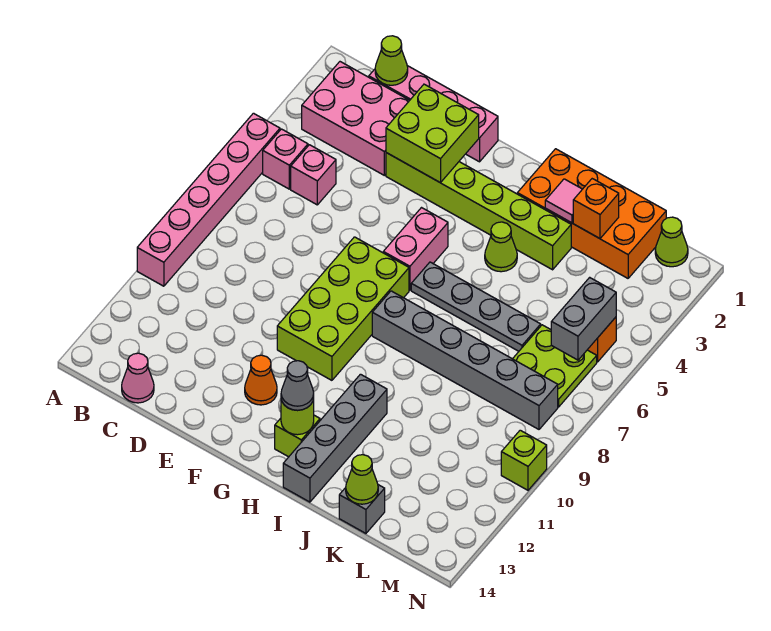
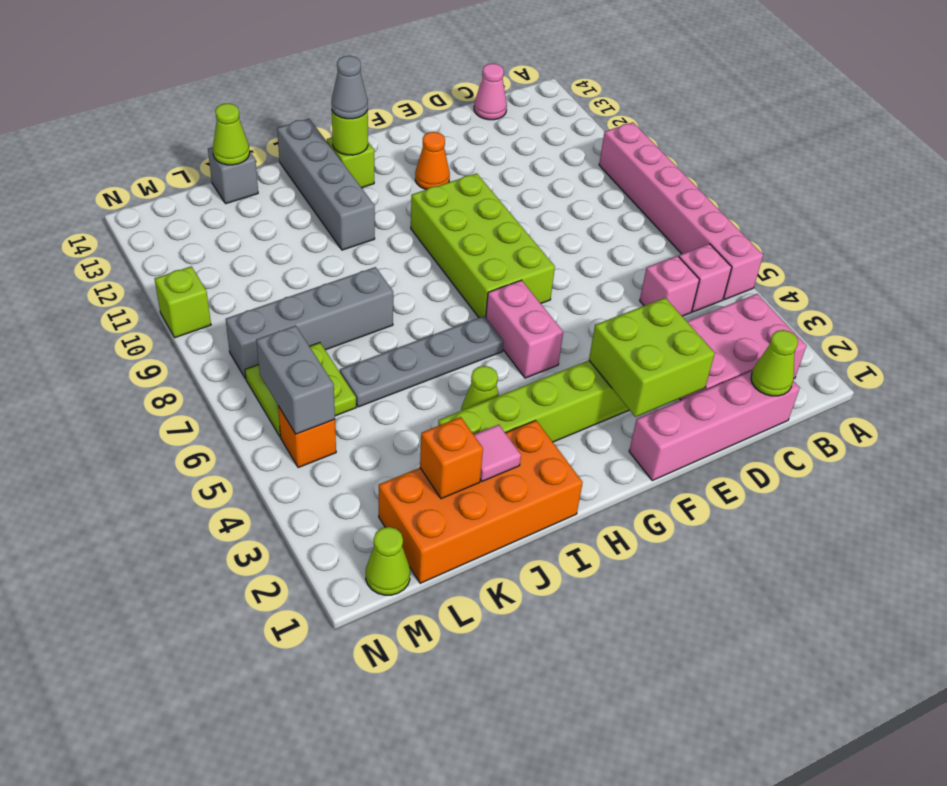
grey brick H8:M8 level 1 -> grey brick J8:M8 level 1

